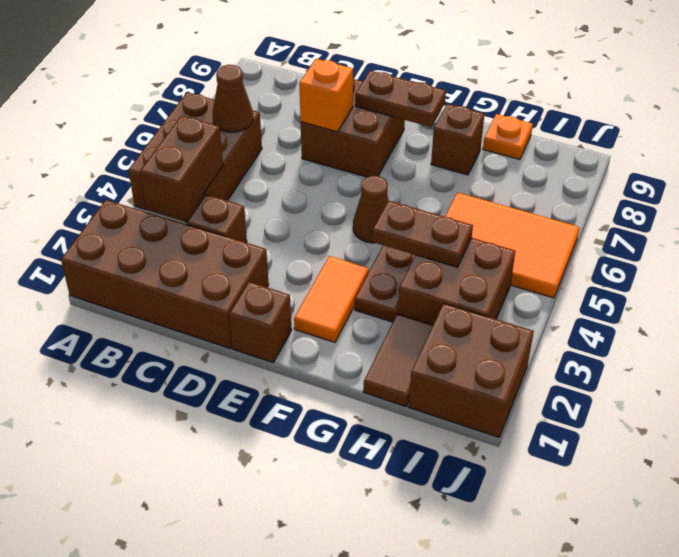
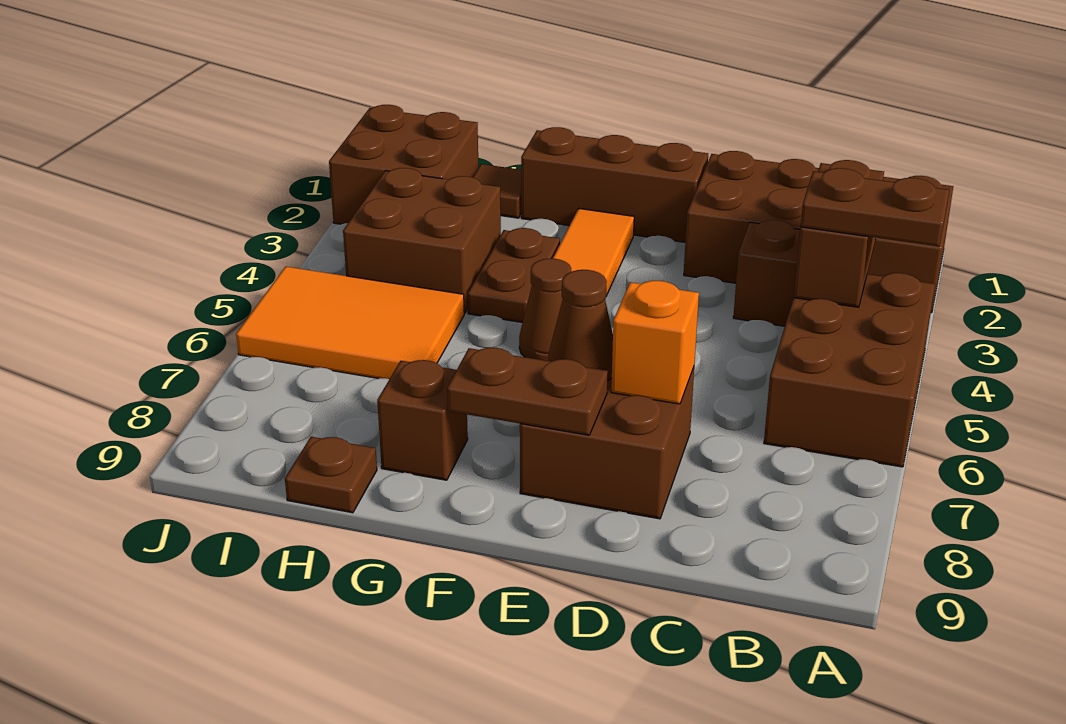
brown cone B6 level 2 -> brown cone E7 level 2
brown brick E1 level 1 -> brown brick E1:G1 level 1
brown plate G4:H4 level 2 -> brown plate A4:B4 level 3
brown tile H1:H2 level 1 -> brown tile H1 level 1
orange plate H9 level 1 -> brown plate H9 level 1

